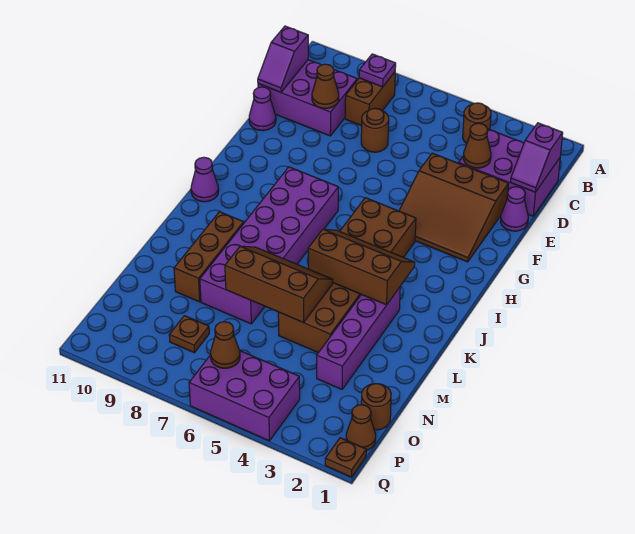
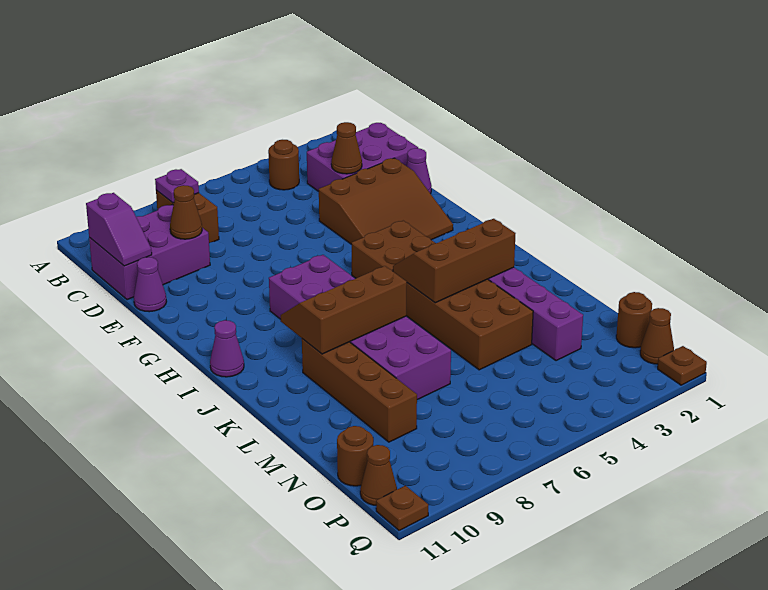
purple slope C1:D1 level 2 top C -> none
brown round brick D7 level 1 -> brown round brick O11 level 1
brown brick K9:M9 level 1 -> brown brick K9:N9 level 1
brown slope L5:M7 level 2 top M -> brown slope J7:K9 level 2 top K
brown plate O8 level 1 -> brown plate Q11 level 1
purple brick P4:Q6 level 1 -> none
brown cone P6 level 2 -> brown cone P11 level 1

